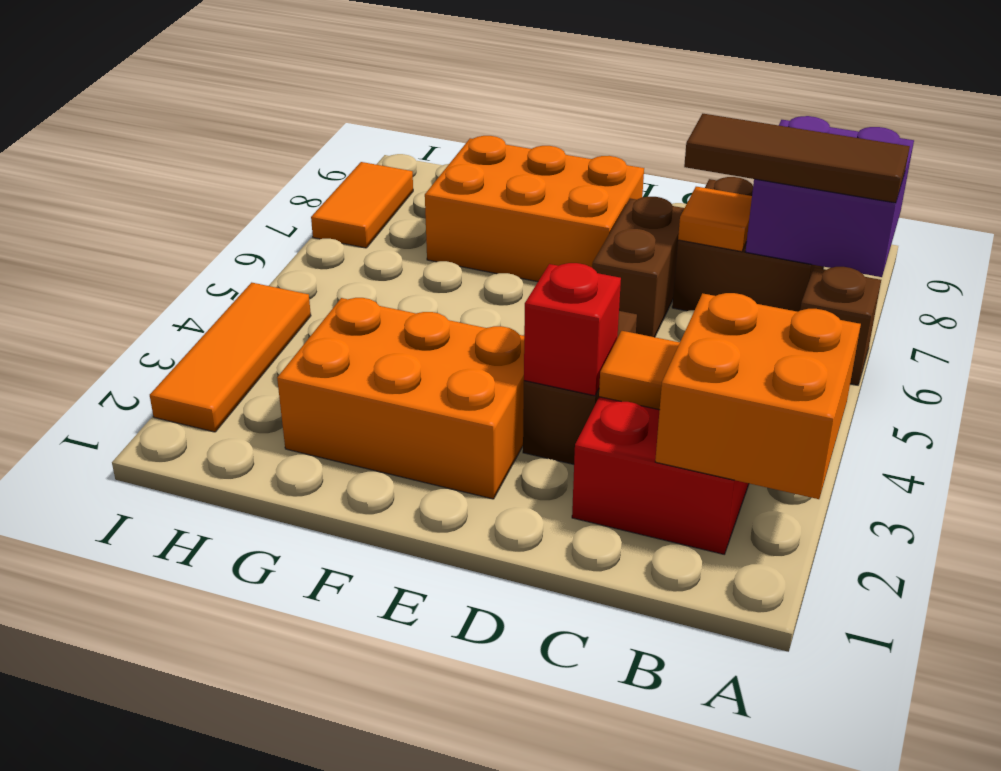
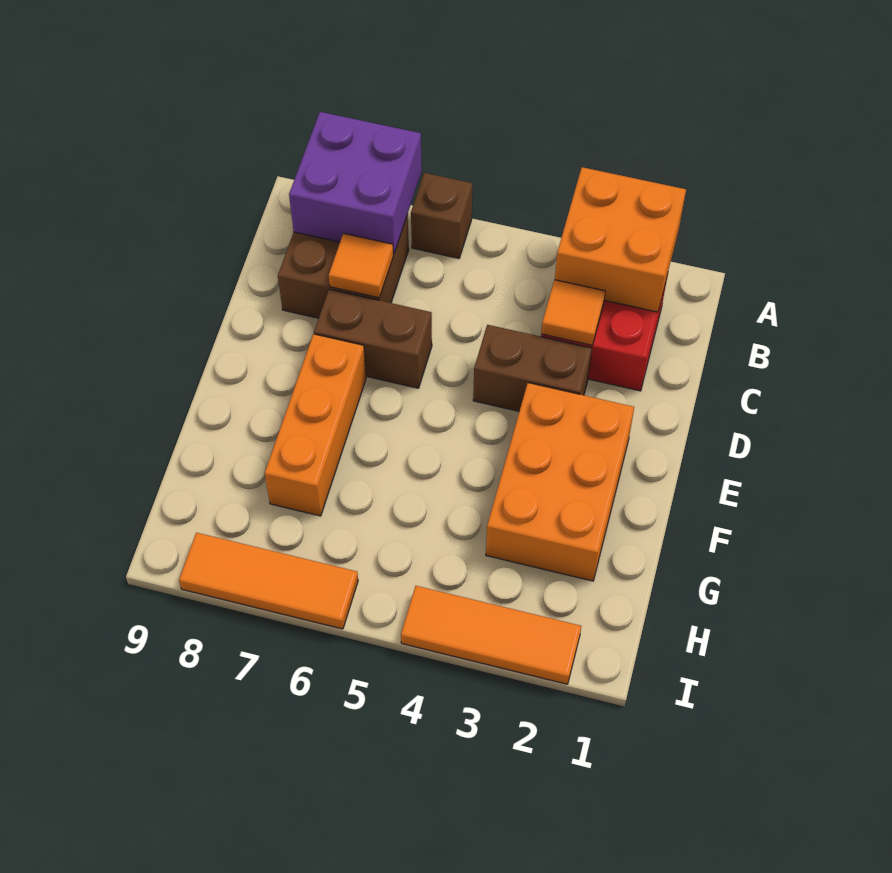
brown tile A7:C7 level 3 -> none
red brick D3 level 2 -> none
orange brick E7:G8 level 1 -> orange brick E7:G7 level 1
orange tile I7:I8 level 1 -> orange tile I6:I8 level 1

